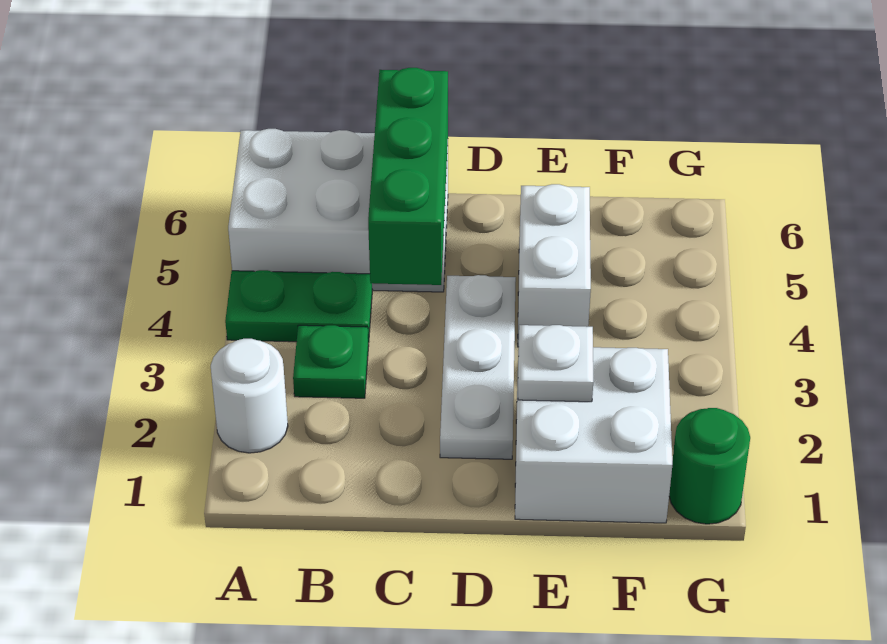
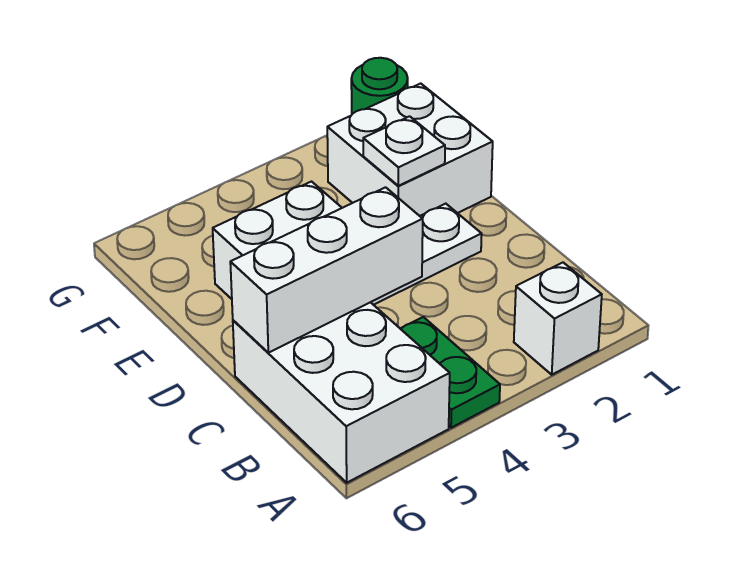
white round brick A2 level 1 -> white brick A2 level 1
green plate B3 level 1 -> none
green brick C4:C6 level 2 -> white brick C4:C6 level 2

